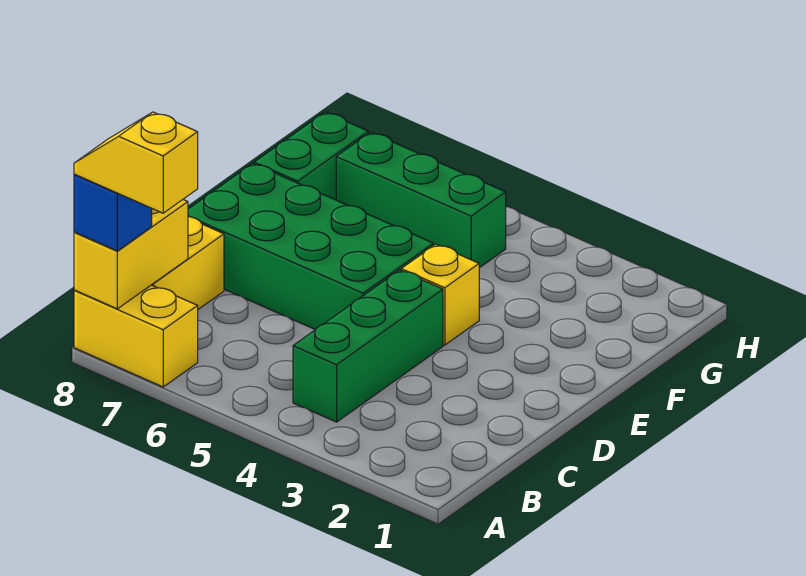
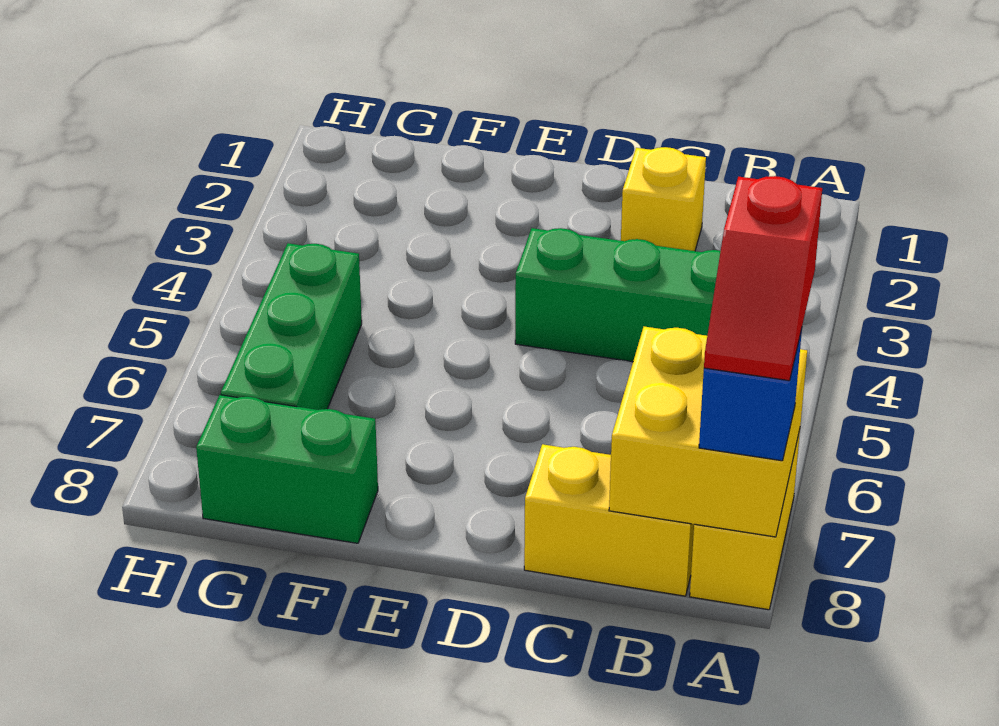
yellow slope A7:A8 level 4 top 7 -> red slope A7:A8 level 4 top 7
yellow brick A8:B8 level 2 -> yellow brick A7:B8 level 2
green brick D5:E8 level 1 -> none
yellow brick E4 level 1 -> yellow brick C2 level 1

